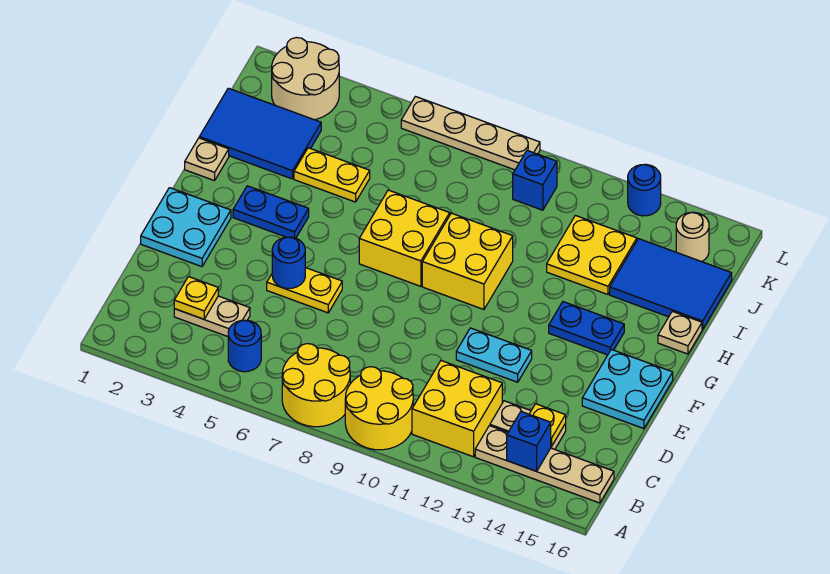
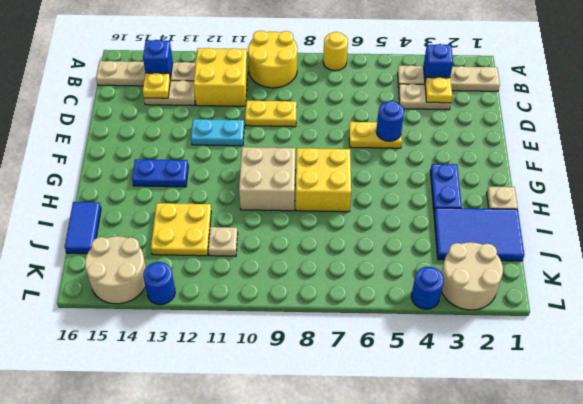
yellow round brick A7:B8 level 1 -> yellow round brick A7 level 1
blue round brick B5 level 1 -> blue round brick L4 level 1
cyan plate E1:F2 level 1 -> none
cyan plate E15:F16 level 1 -> none
blue plate G3:G4 level 1 -> blue plate G3:H3 level 1
yellow brick G9:H10 level 1 -> tan brick G9:H10 level 1
tan plate H16 level 1 -> tan plate J11 level 1
yellow plate I4:I5 level 1 -> yellow plate D9:D10 level 1
blue tile I14:J16 level 1 -> blue tile I16:J16 level 1
blue brick K10 level 1 -> blue brick B3 level 2
tan round brick K15 level 1 -> tan round brick K14:L15 level 1
tan plate L6:L9 level 1 -> tan plate B1:B4 level 1

